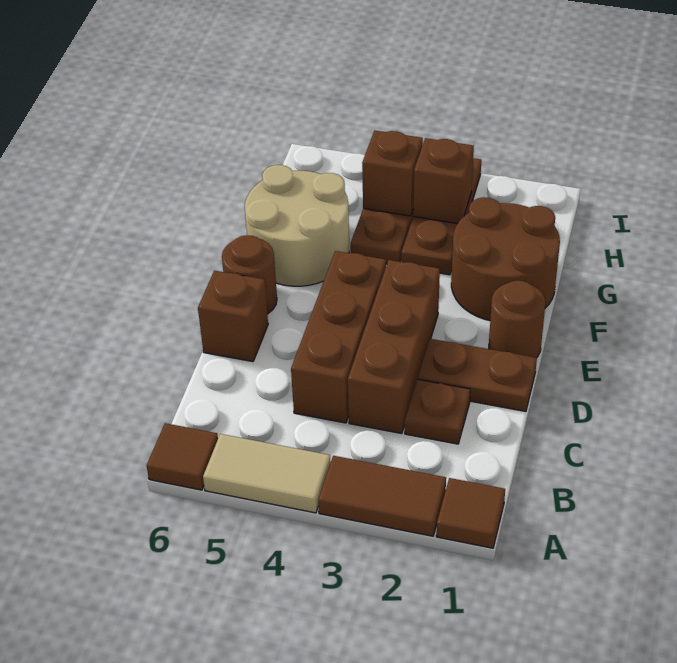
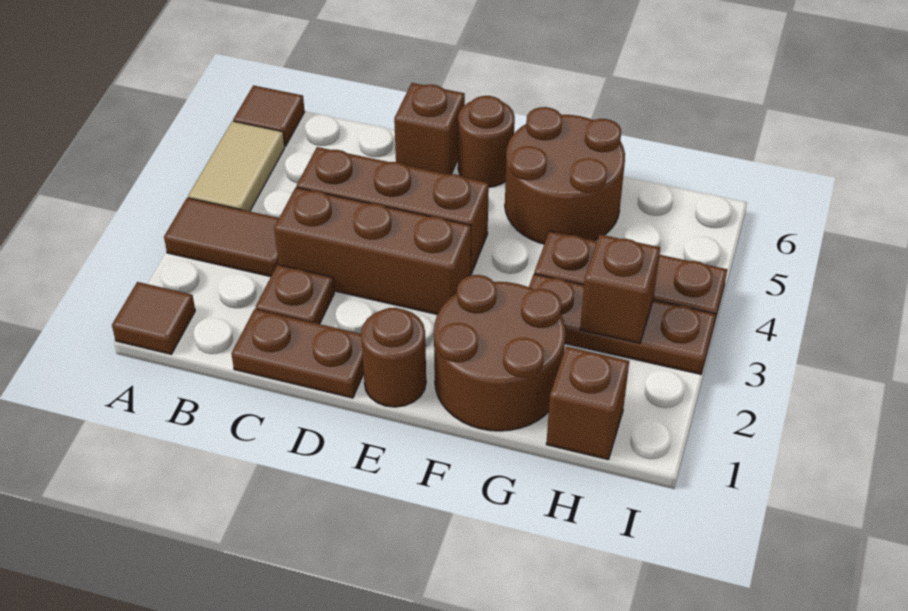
brown tile A2:A3 level 1 -> brown tile A3:B3 level 1
brown plate D1:D2 level 1 -> brown plate C1:D1 level 1
tan round brick F5:G6 level 1 -> brown round brick F5:G6 level 1
brown brick H4 level 2 -> brown brick H1 level 1

